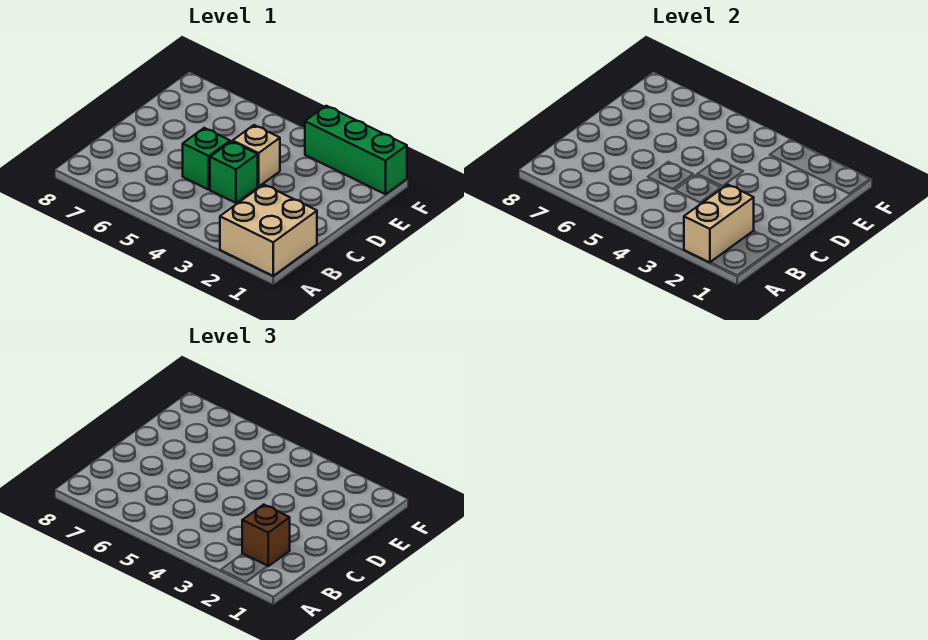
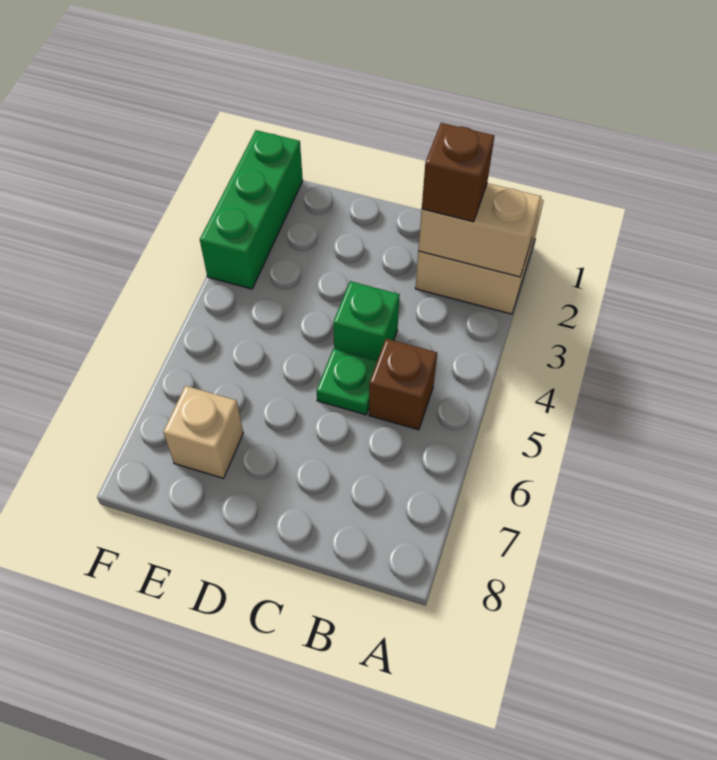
none -> brown brick B5 level 1
green brick C5 level 1 -> green plate C5 level 1
tan brick D4 level 1 -> tan brick E7 level 1

